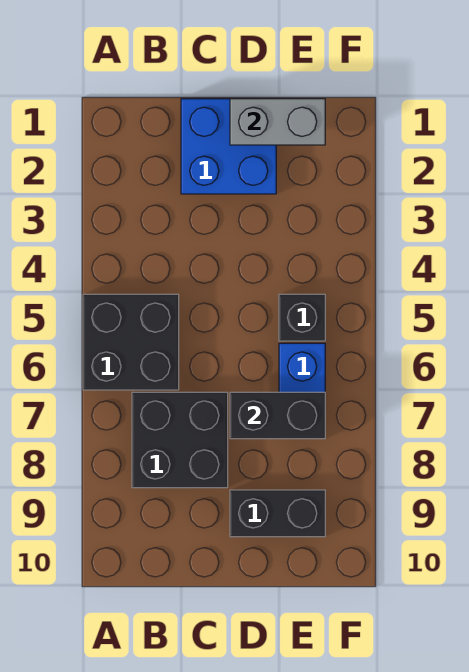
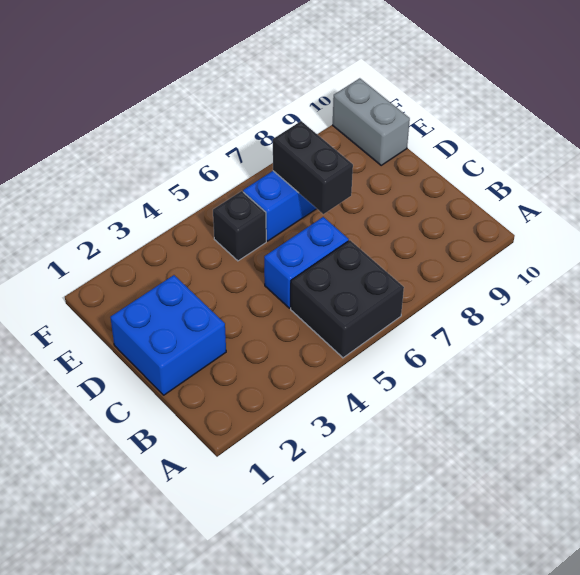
black brick B7:C8 level 1 -> none
none -> blue brick C5:C6 level 1
grey brick D1:E1 level 2 -> grey brick E10:F10 level 1
black brick D9:E9 level 1 -> none

